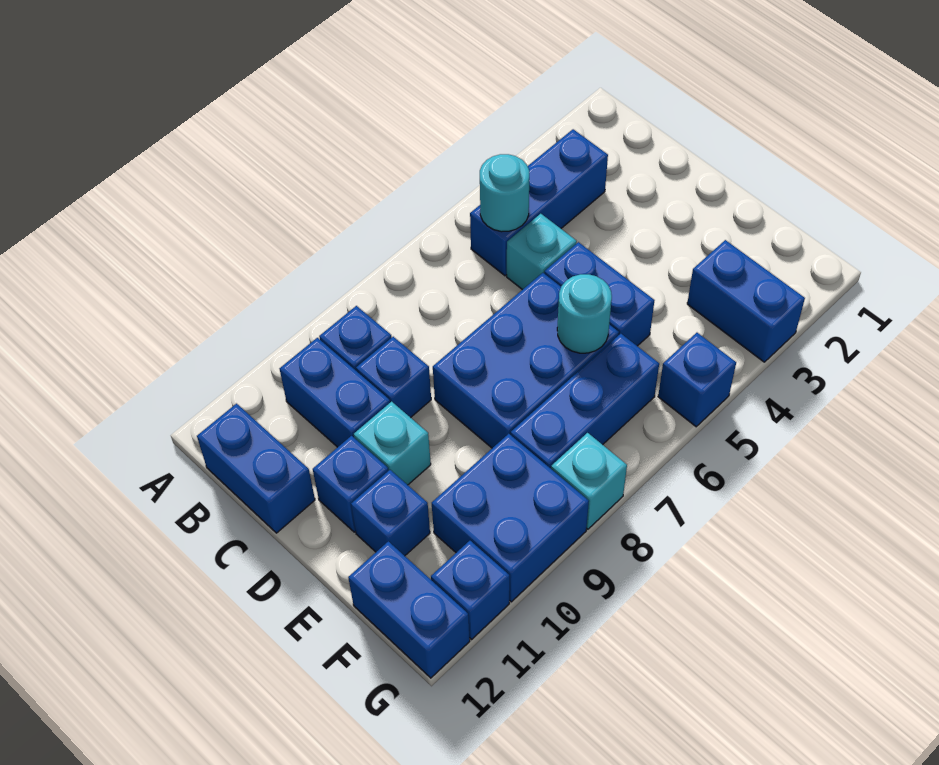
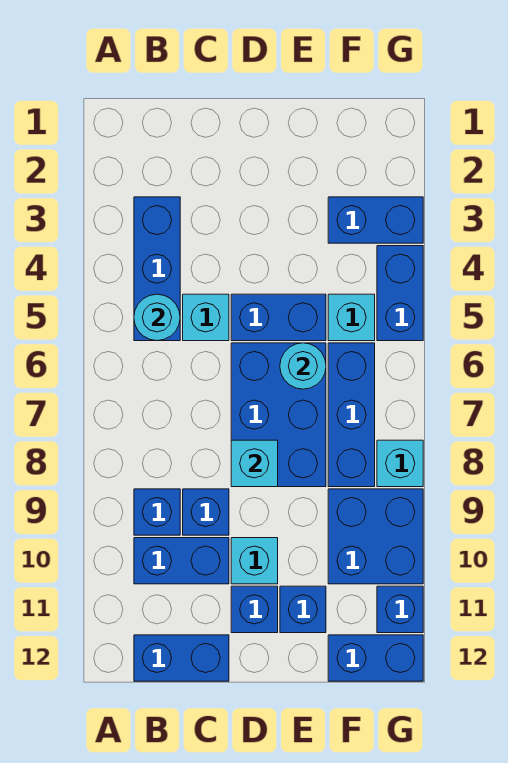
none -> cyan brick D8 level 2
none -> cyan brick F5 level 1
blue brick G5 level 1 -> blue brick G4:G5 level 1

